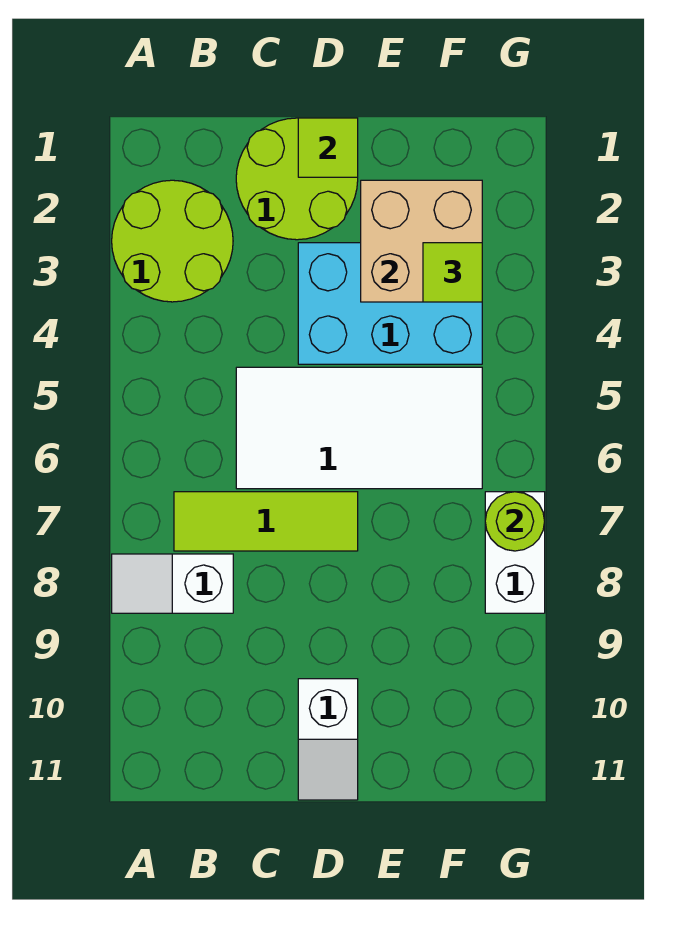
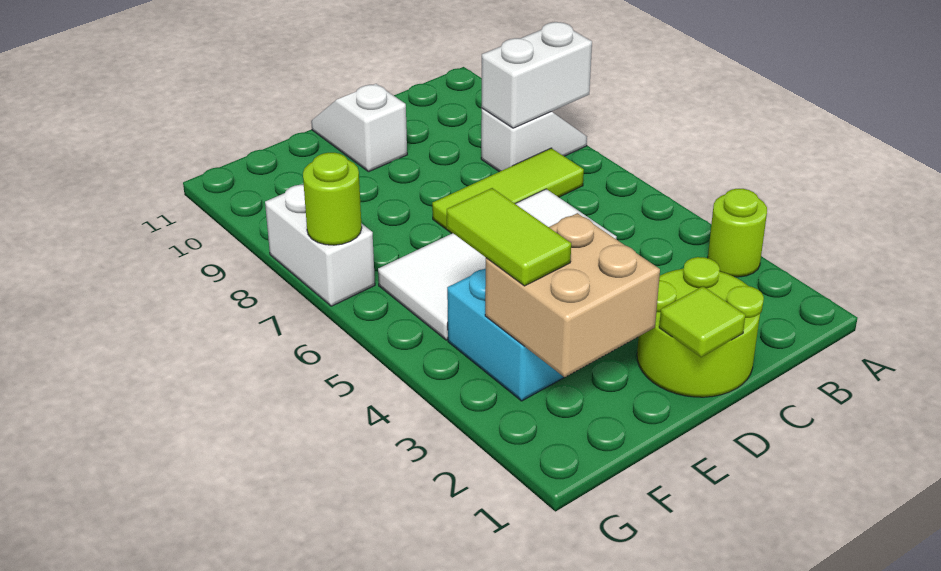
lime round brick A2:B3 level 1 -> lime round brick A3 level 1
none -> white brick A8:B8 level 2
lime tile F3 level 3 -> lime tile F3:F4 level 3

